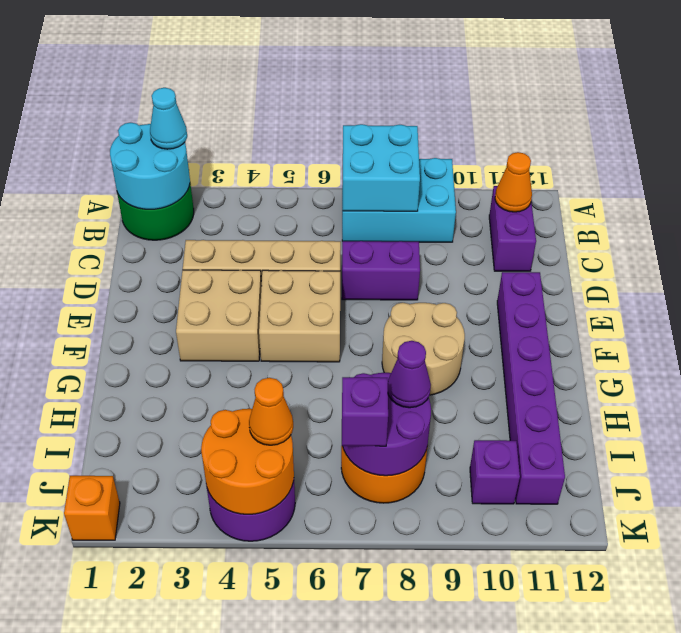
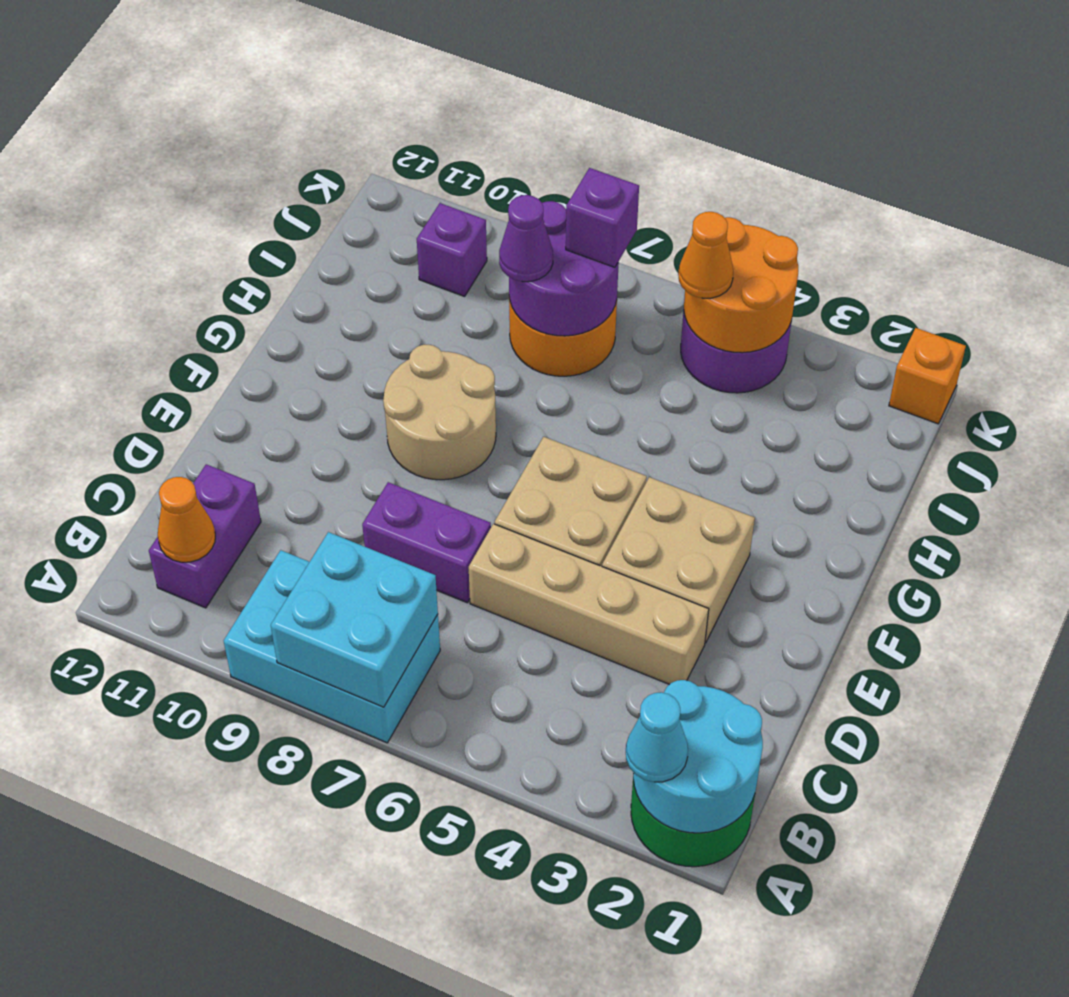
purple brick E11:J11 level 1 -> none

